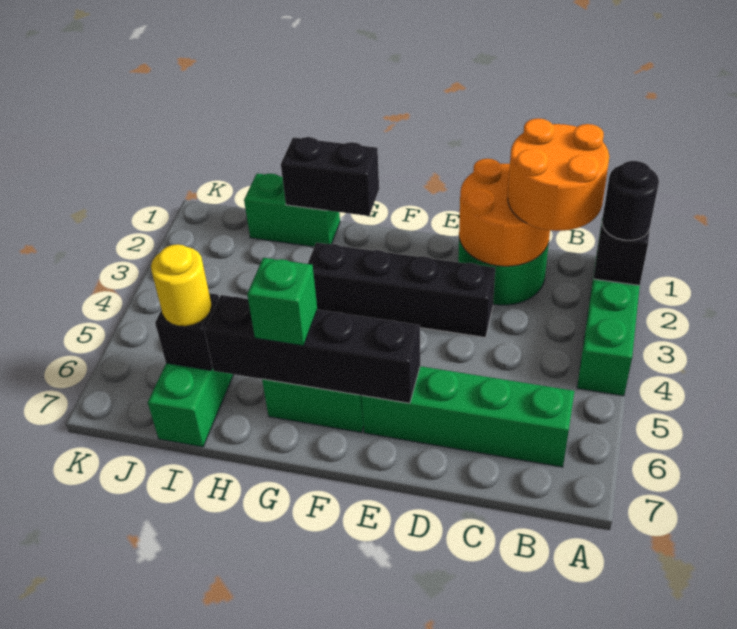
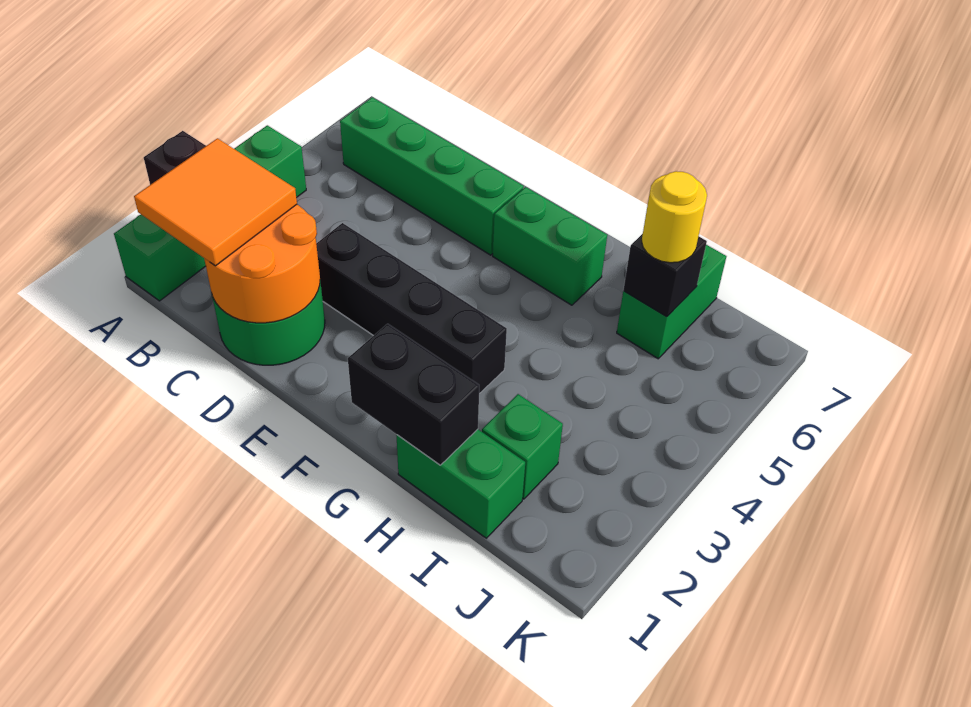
black round brick A2 level 3 -> none
orange round brick B1:C2 level 3 -> orange tile B1:C2 level 3
black brick E6:H6 level 2 -> none
green brick G6 level 3 -> green brick I2 level 1

